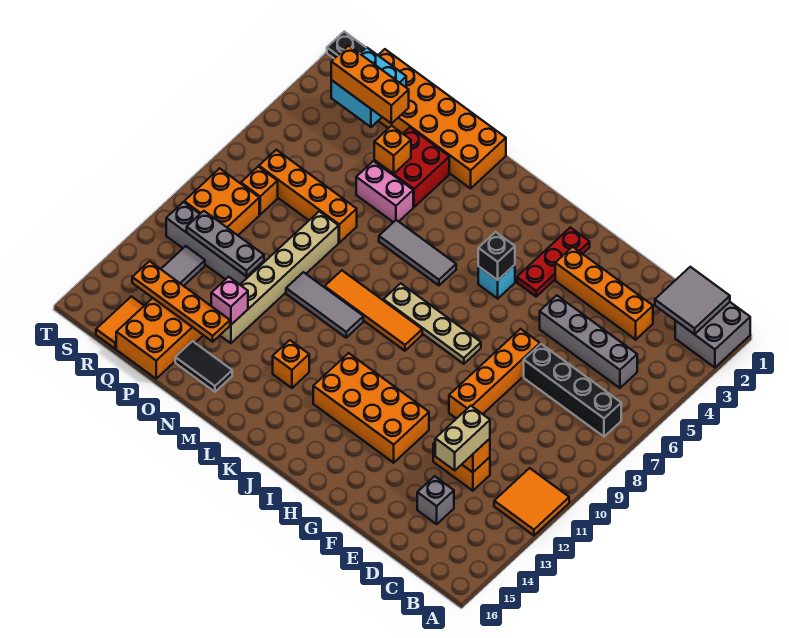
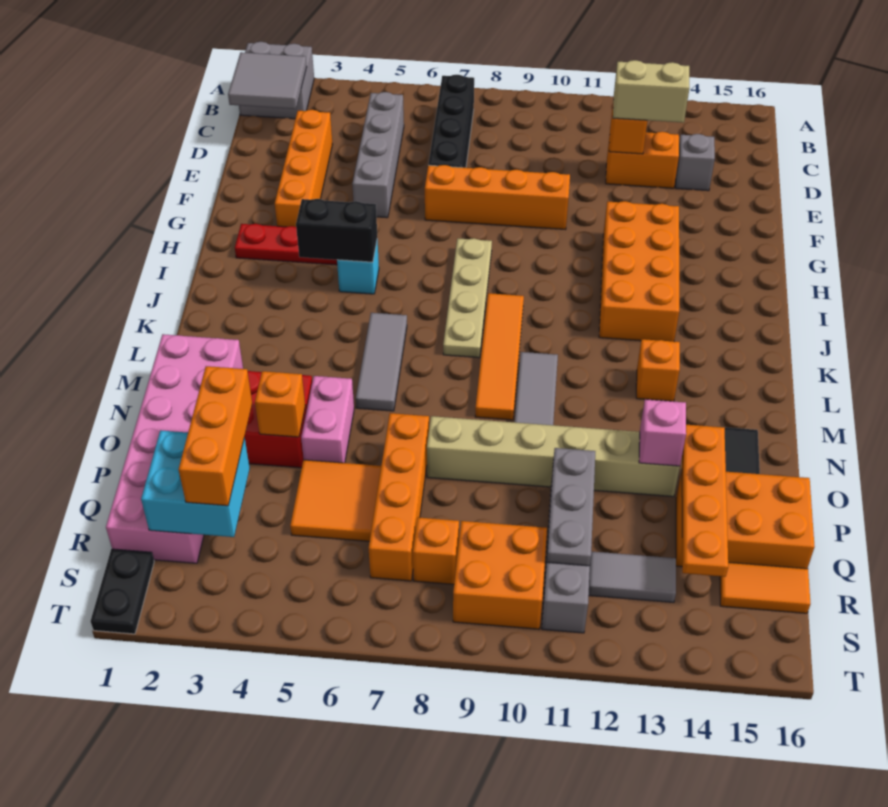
orange tile A11:B12 level 1 -> orange tile P5:Q6 level 1
orange brick D12:E12 level 1 -> orange brick D12:D13 level 1
black brick I5 level 2 -> black brick I4:I5 level 2
orange brick M1:R2 level 1 -> pink brick M1:R2 level 1

